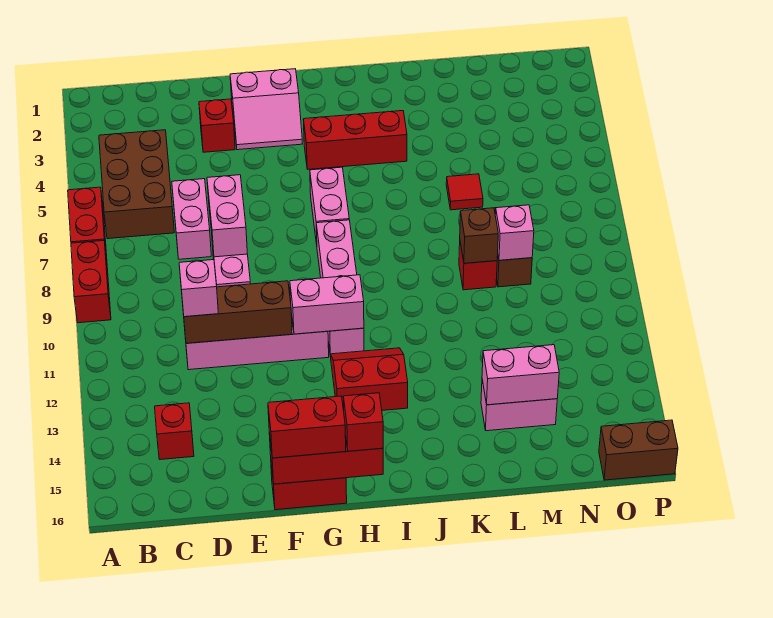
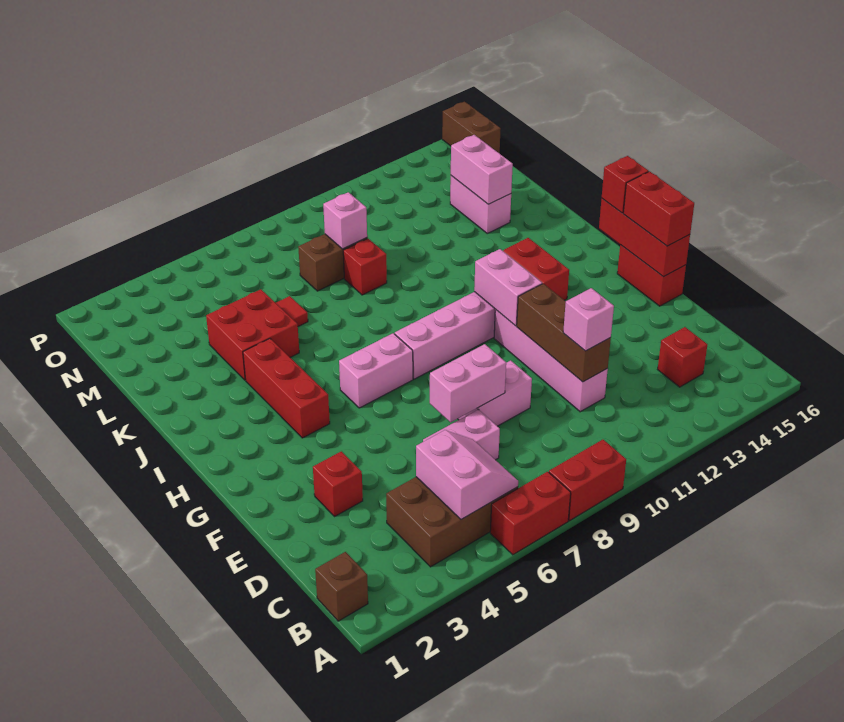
pink slope F2:G3 level 1 top 2 -> pink slope B5:C6 level 2 top 5
none -> red brick K4:L5 level 1
brown brick L9 level 2 -> brown brick B1 level 1

